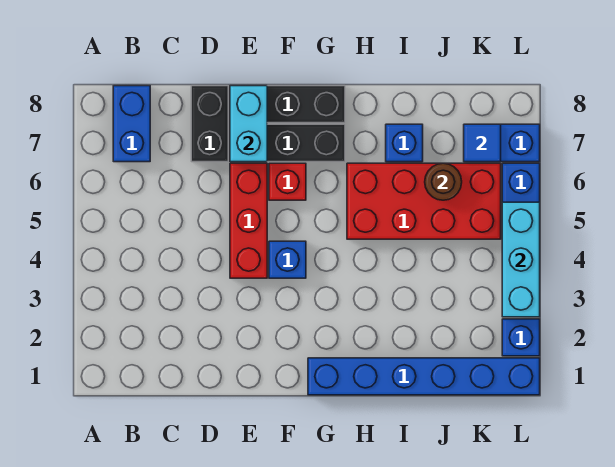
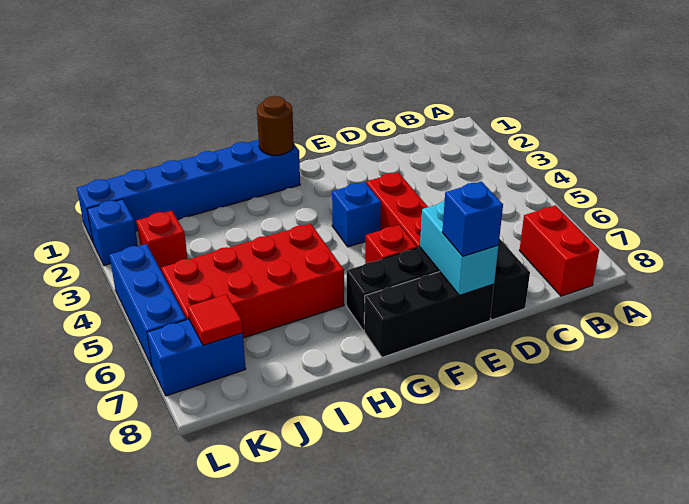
blue brick B7:B8 level 1 -> red brick B7:B8 level 1
blue brick I7 level 1 -> blue brick E8 level 3
brown round brick J6 level 2 -> brown round brick G1 level 2
none -> red brick K3 level 1
blue tile K7 level 2 -> red tile K7 level 2
cyan brick L3:L5 level 2 -> none

